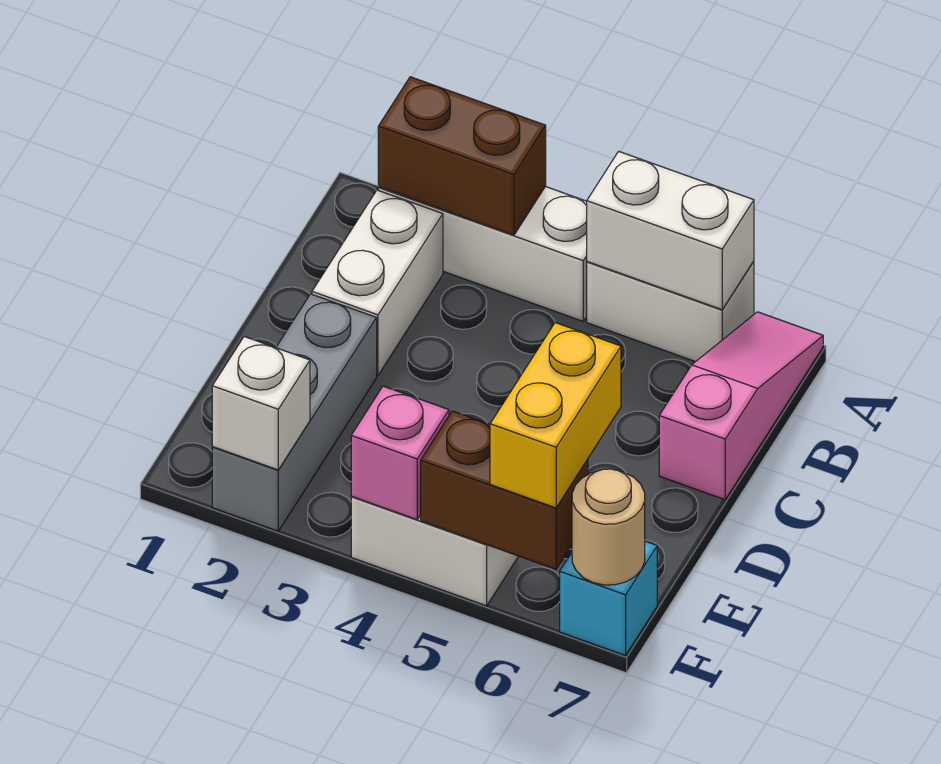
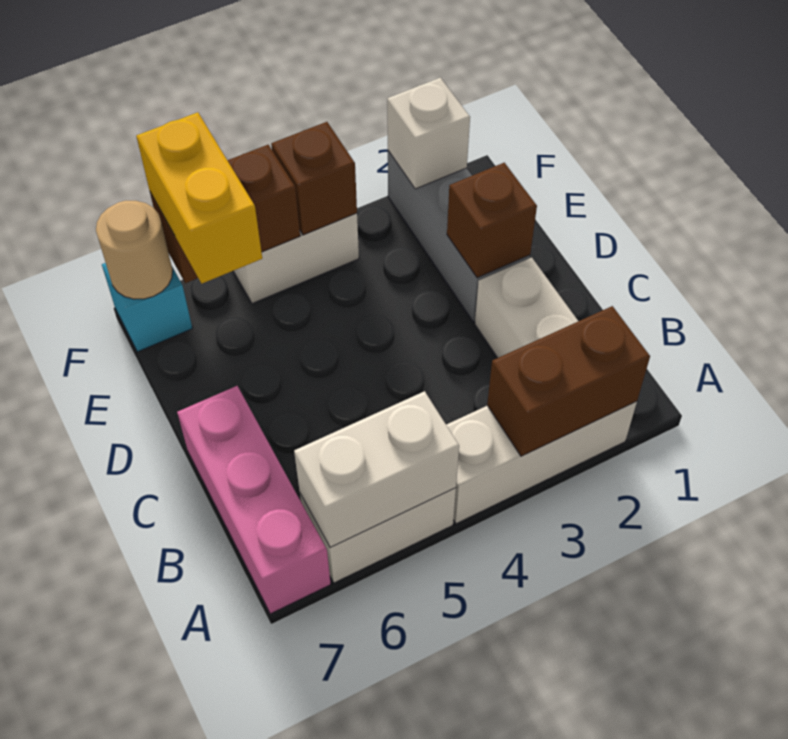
pink slope A7:C7 level 1 top C -> pink brick A7:C7 level 1
none -> brown brick D2 level 2
pink brick F4 level 2 -> brown brick F4 level 2

